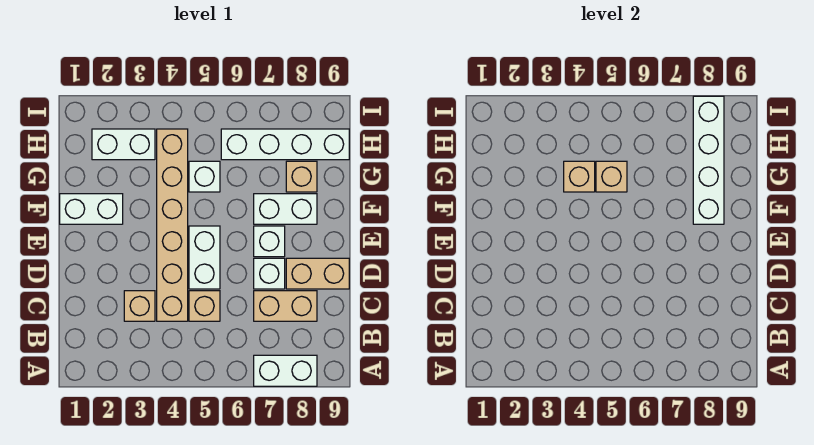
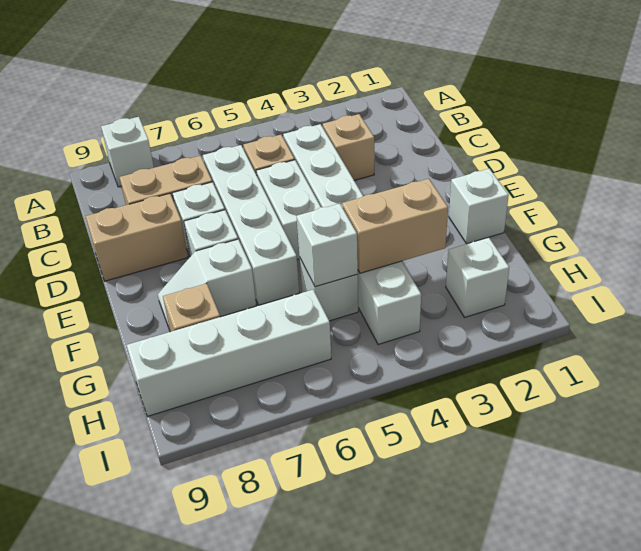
white brick A7:A8 level 1 -> white brick A8 level 1
tan brick C4:H4 level 1 -> white brick C4:H4 level 1
white brick F1:F2 level 1 -> white brick F1 level 1
white brick F7:F8 level 1 -> white slope F7:F8 level 1 top 7
white brick F8:I8 level 2 -> white brick C6:F6 level 1
tan brick G4 level 2 -> tan brick G3:G4 level 2
tan brick G5 level 2 -> white brick G5 level 2
white brick H2:H3 level 1 -> white brick H2 level 1

